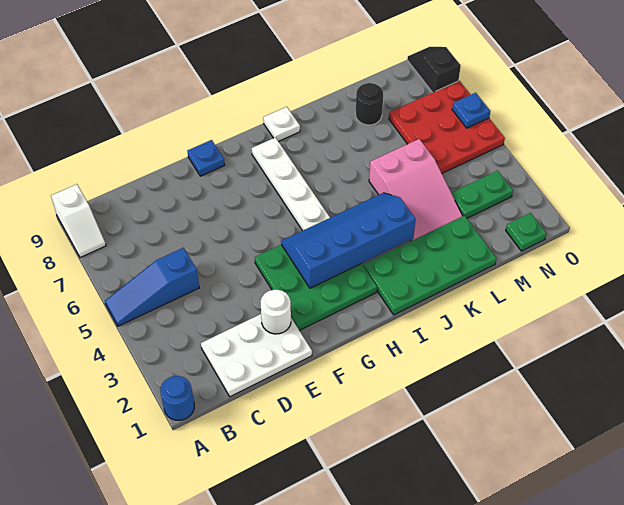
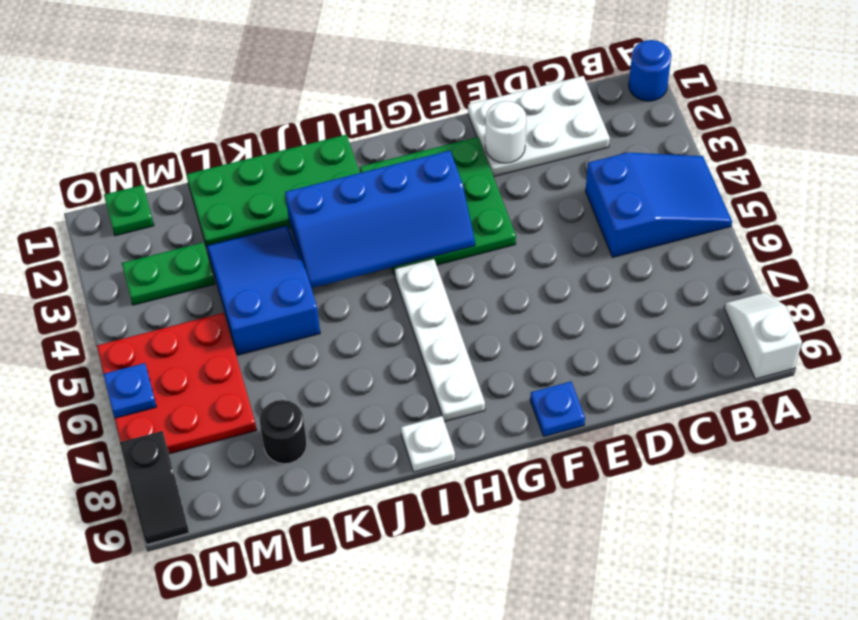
blue slope A5:C5 level 1 top C -> blue slope A4:C5 level 1 top C
pink slope K3:L5 level 1 top 5 -> blue slope K3:L5 level 1 top 5

